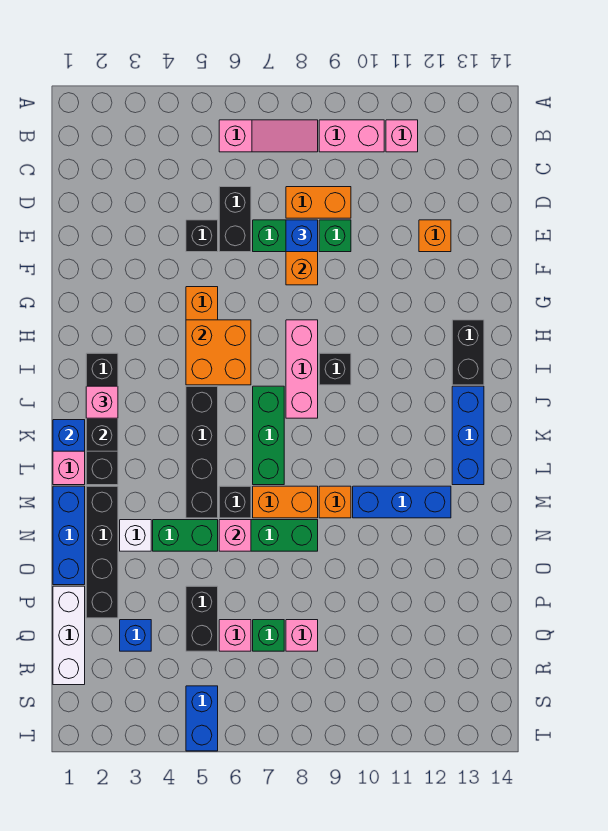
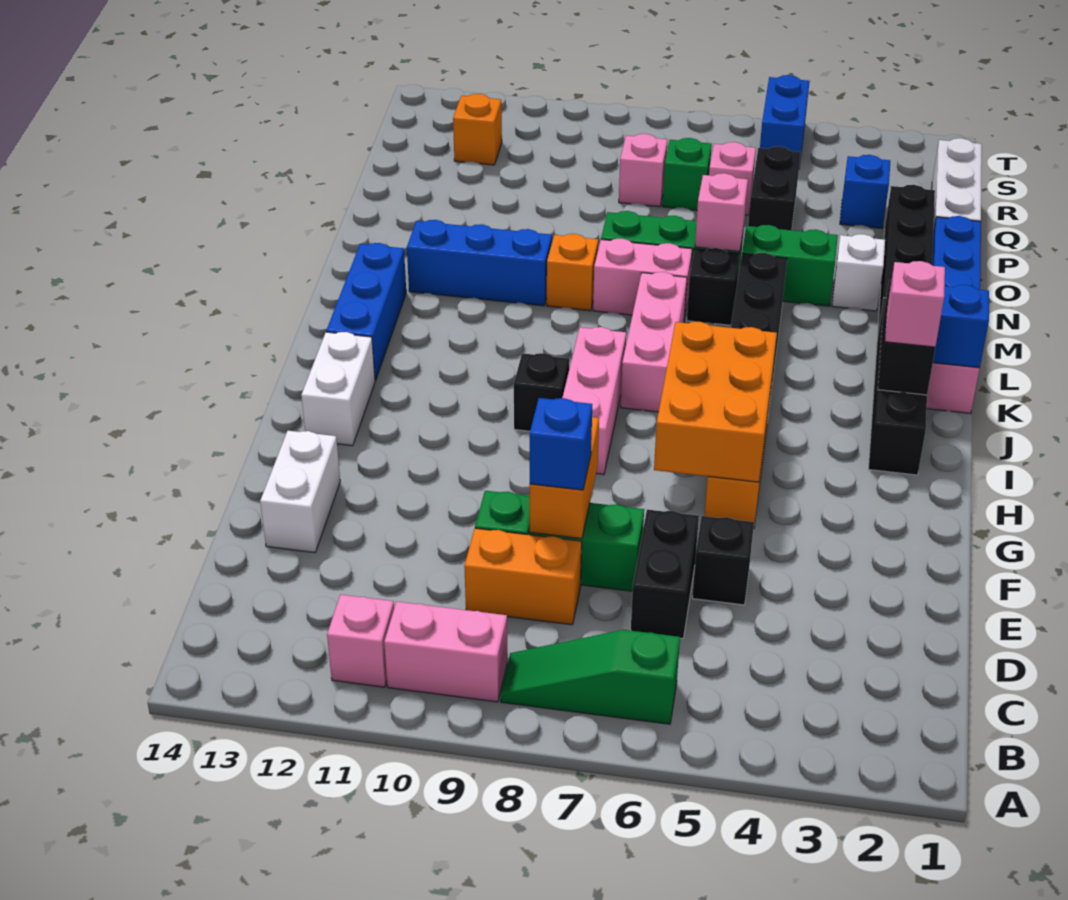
pink slope B6:B8 level 1 top 6 -> green slope B6:B8 level 1 top 6
orange brick E12 level 1 -> orange brick R12 level 1
none -> white brick E13:F13 level 1
orange brick H5:I6 level 2 -> orange brick G5:I6 level 2
black brick H13:I13 level 1 -> white brick H13:I13 level 1
green brick J7:L7 level 1 -> pink brick J7:L7 level 1
orange brick M7:M8 level 1 -> pink brick M7:M8 level 1

